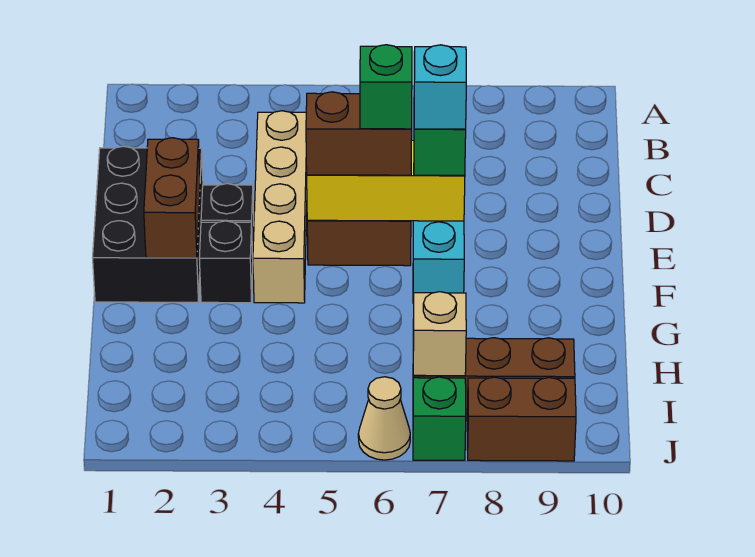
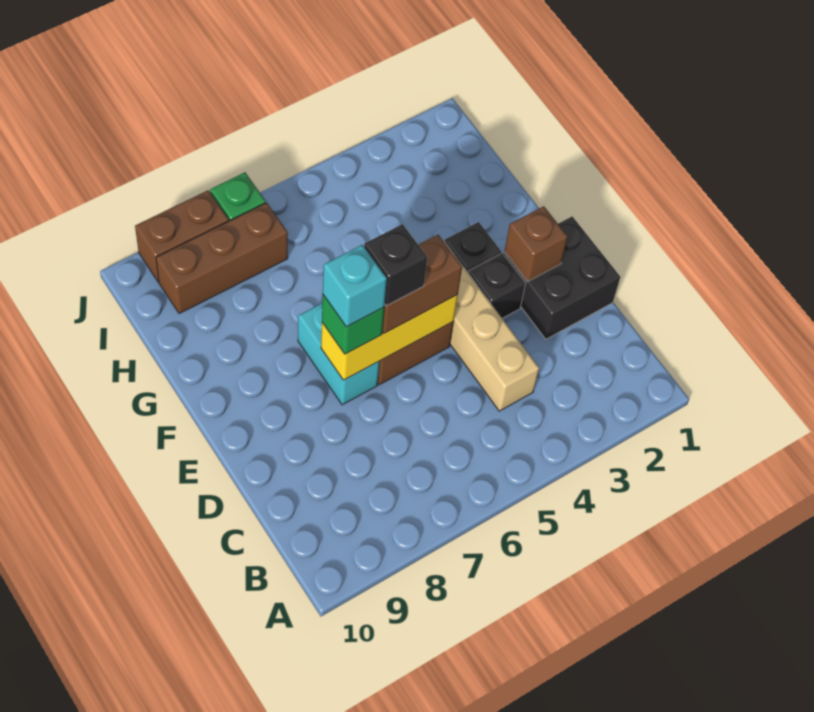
black brick D1:F2 level 1 -> black brick D1:E2 level 1
brown brick E2:F2 level 2 -> brown brick E2 level 2
green brick E6 level 4 -> black brick E6 level 4
tan brick I7 level 2 -> none
tan cone J6 level 1 -> none

